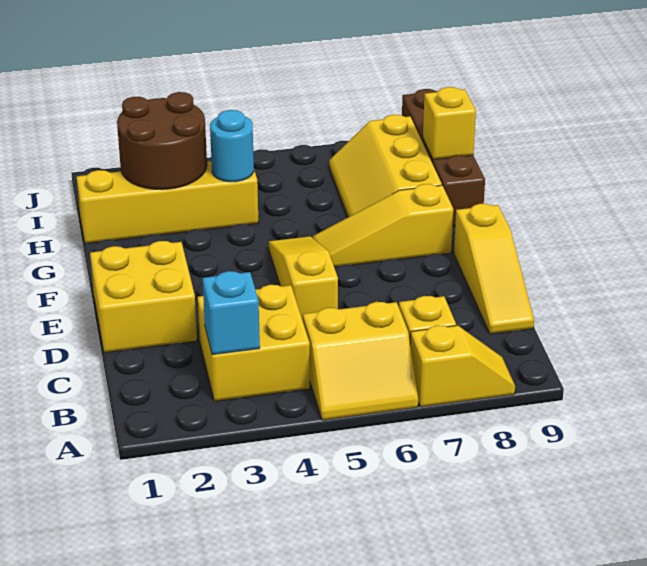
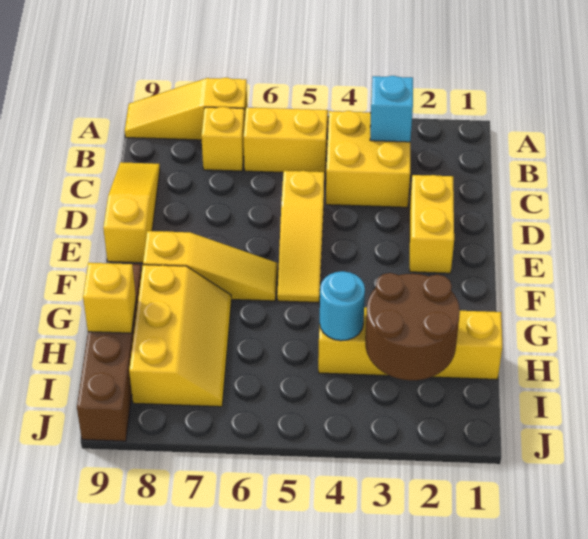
yellow slope A7:A8 level 1 top 7 -> yellow slope A7:A9 level 1 top 7
yellow brick D1:E2 level 1 -> yellow brick D2:E2 level 1

